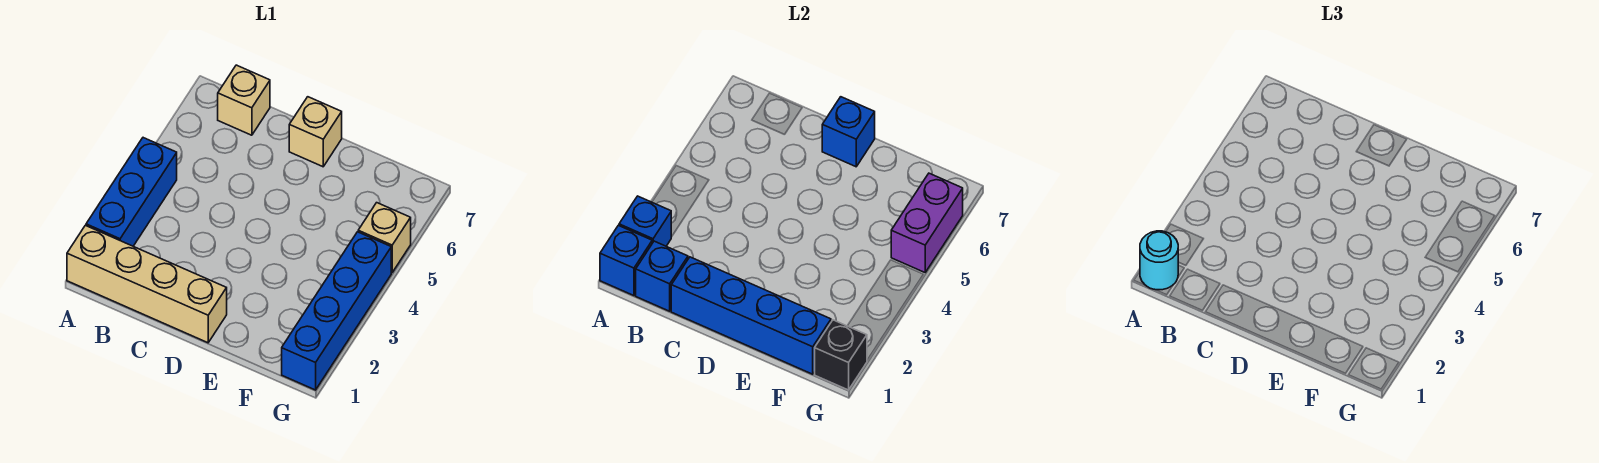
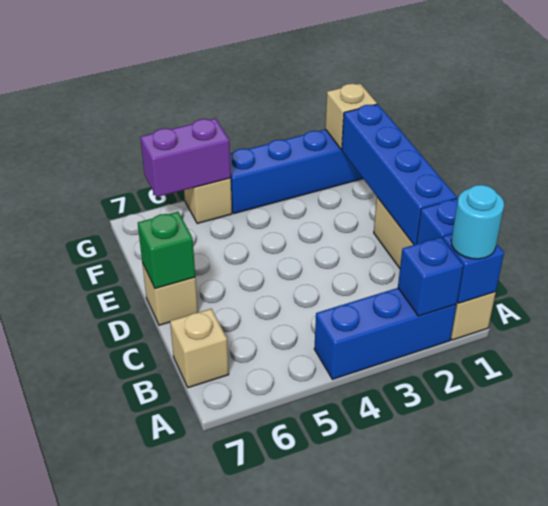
blue brick D7 level 2 -> green brick D7 level 2
black brick G1 level 2 -> tan brick G1 level 2

